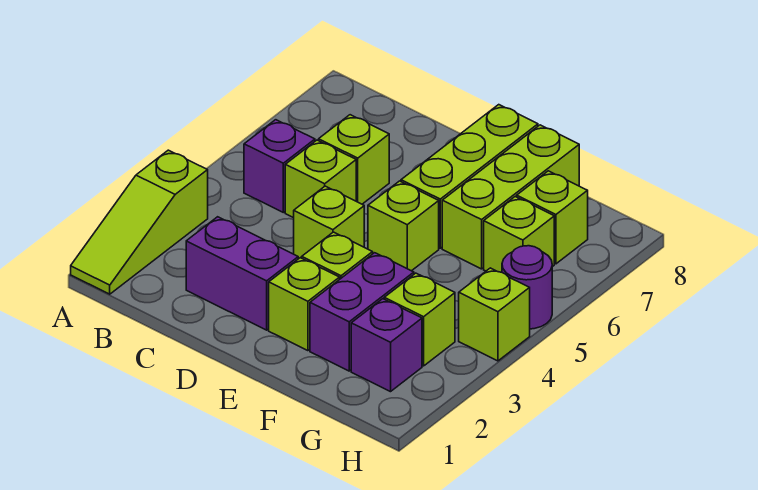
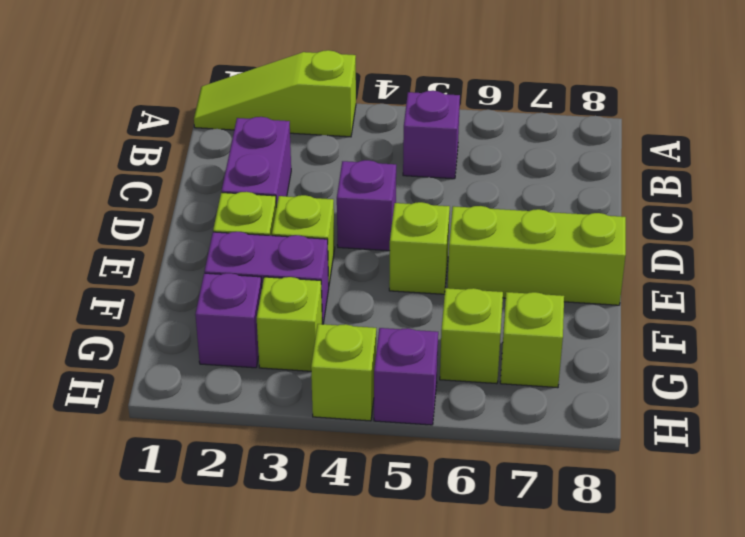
lime brick C5 level 1 -> none
lime brick C6 level 1 -> none
lime brick D4 level 1 -> purple brick D4 level 1
lime brick F6:F8 level 1 -> none
purple round brick H5 level 1 -> purple brick H5 level 1

